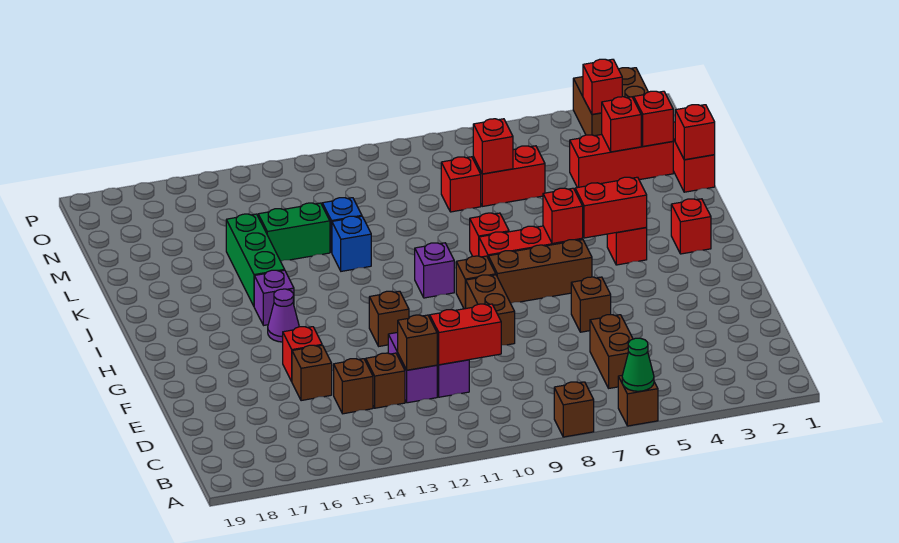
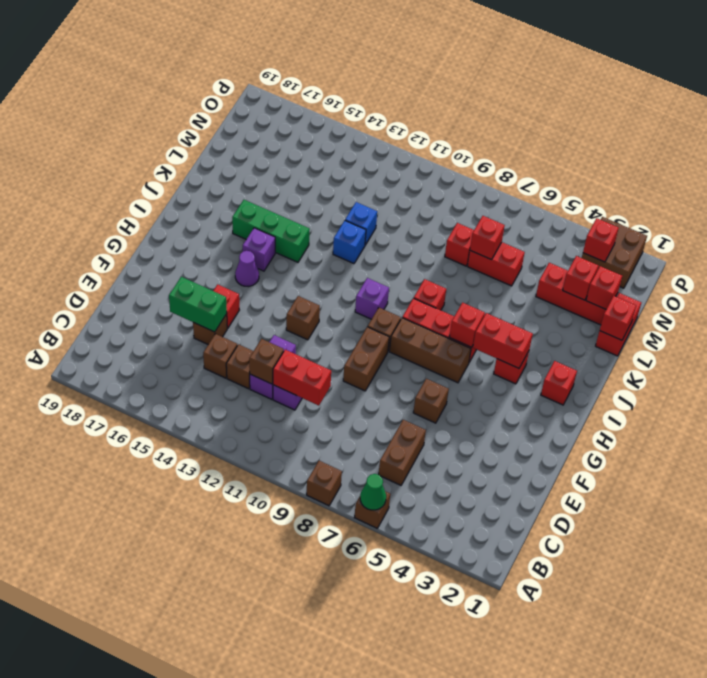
green brick J15:L15 level 1 -> green brick J14:J16 level 1
green brick L13:L14 level 1 -> green brick E15:E16 level 2

